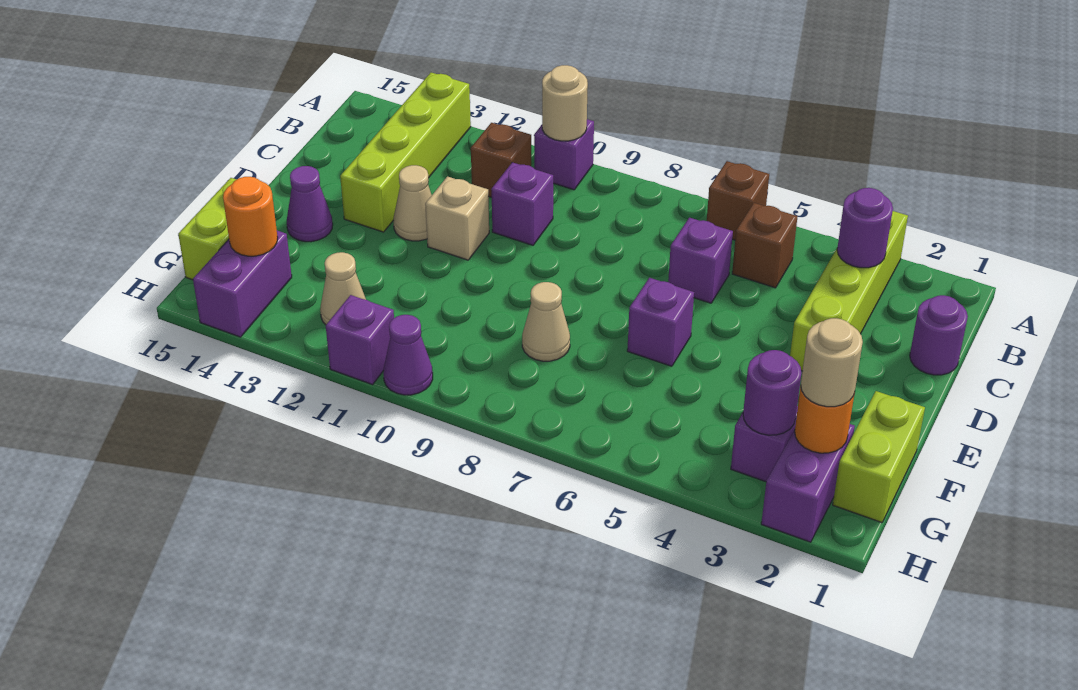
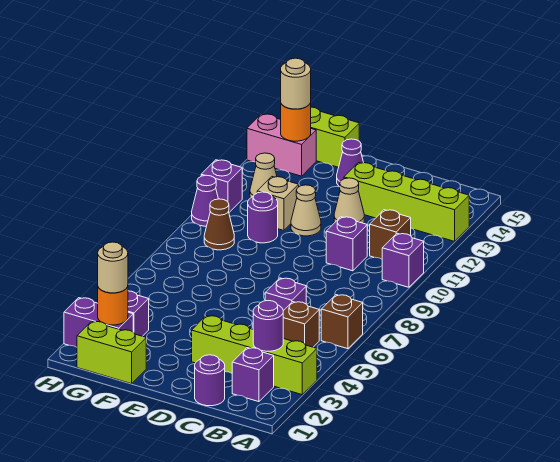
tan round brick A10 level 2 -> tan round brick G14 level 3
tan brick D11 level 1 -> tan brick F11 level 1
purple brick E6 level 1 -> purple brick B2 level 1
tan cone F8 level 1 -> tan cone E11 level 1
purple round brick G3 level 2 -> purple round brick F10 level 1
none -> brown cone G9 level 1
purple brick G14:H14 level 1 -> pink brick G14:H14 level 1

